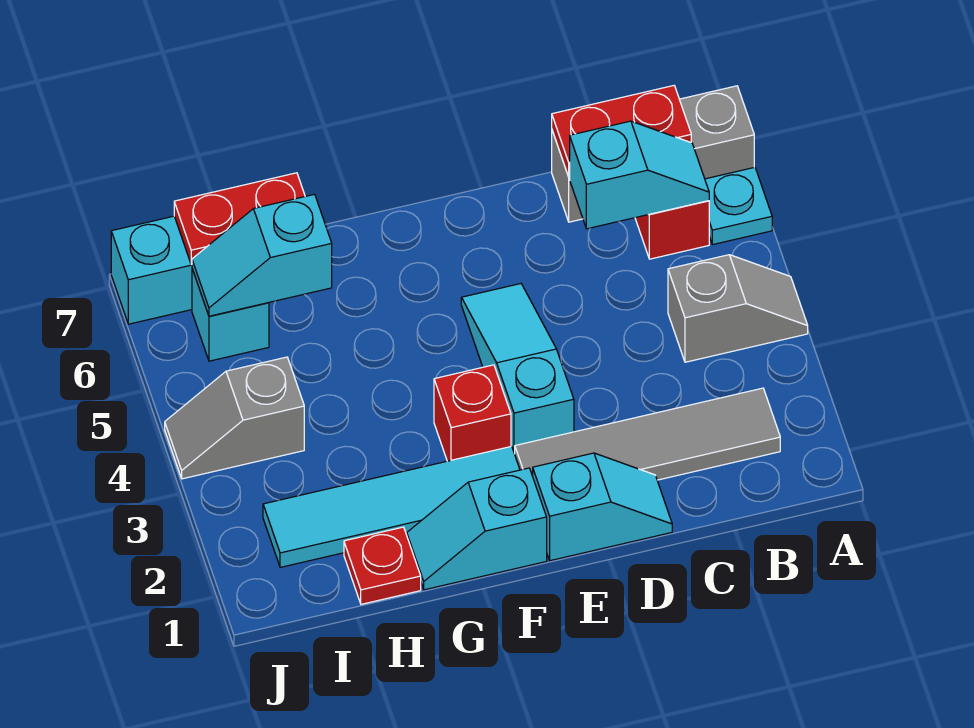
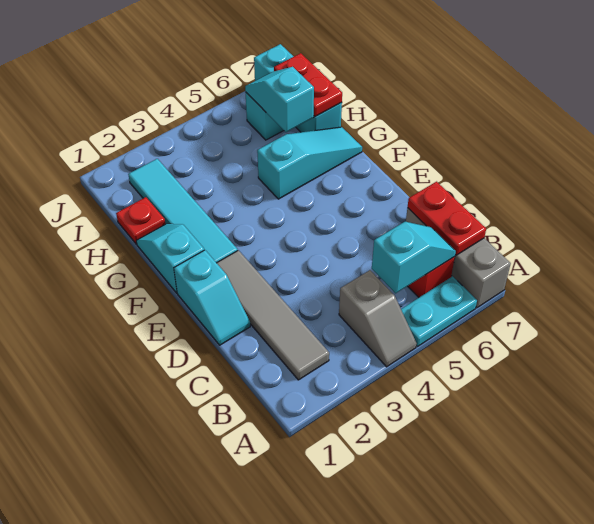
cyan plate A6 level 1 -> cyan plate A5:A6 level 1
cyan slope B6:C6 level 2 top C -> cyan slope B5:B6 level 2 top 5
cyan slope E3:E5 level 1 top 3 -> cyan slope G5:G7 level 1 top 5
red brick F3 level 1 -> none
grey slope I4:J4 level 1 top I -> none

